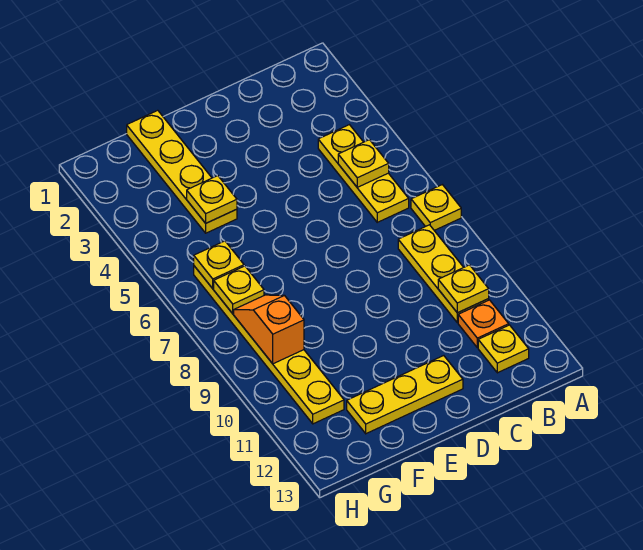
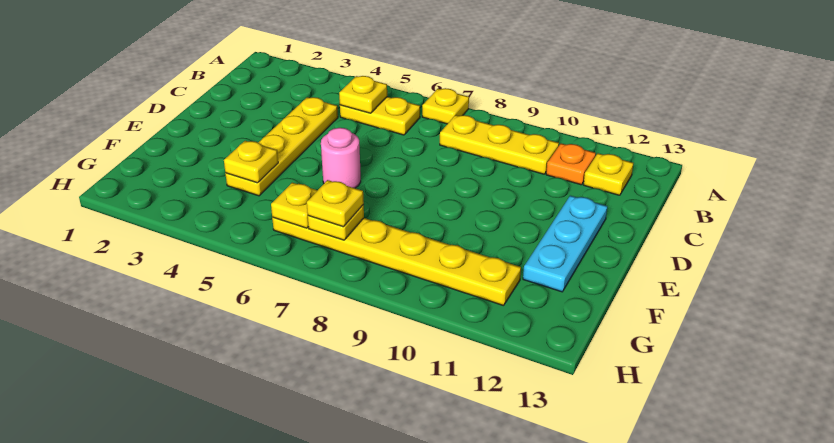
yellow plate B4:B6 level 1 -> yellow plate B5:B6 level 1
yellow plate B10 level 2 -> yellow plate G7 level 3
yellow plate D12:F12 level 1 -> cyan plate D12:F12 level 1
none -> pink round brick E6 level 1
yellow plate F1:F4 level 1 -> yellow plate C4:F4 level 1
orange slope G8:G9 level 2 top 9 -> none

